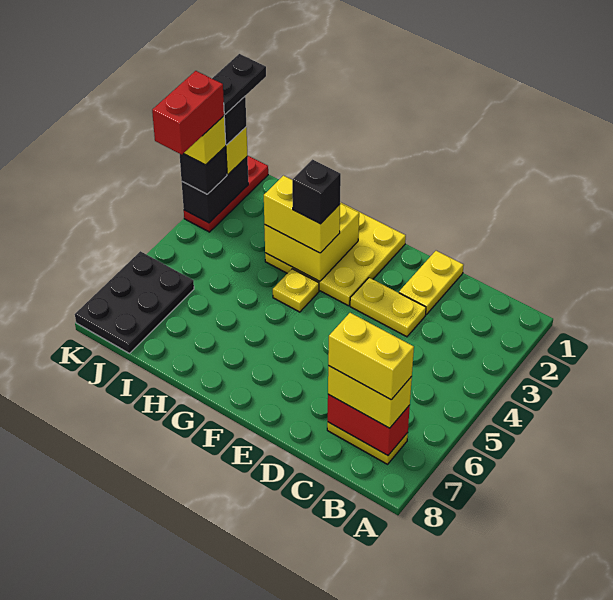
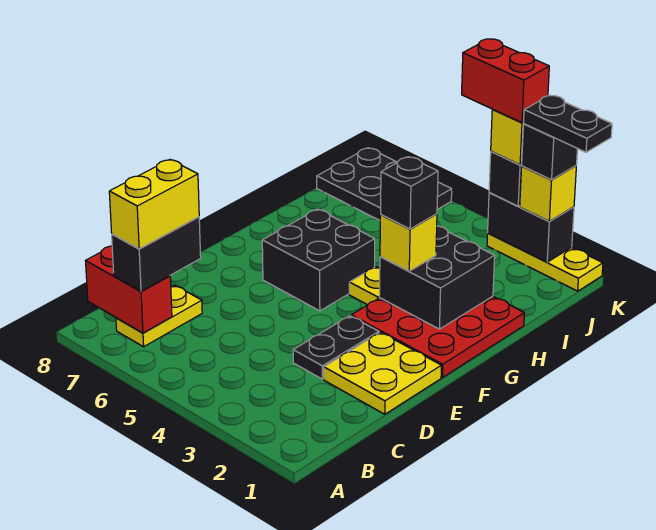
red brick B7:C7 level 2 -> red brick B7:B8 level 2
yellow brick B7:C7 level 3 -> black brick B7:C7 level 3
yellow plate D1:D2 level 1 -> yellow plate D1:E2 level 1
yellow plate D3:E3 level 1 -> black plate D3:E3 level 1
yellow plate F1:H3 level 1 -> red plate F1:H3 level 1
none -> black brick F5:G6 level 1
yellow brick G2:H3 level 2 -> black brick G2:H3 level 2
yellow brick G3:H3 level 3 -> yellow brick G3 level 3
red plate K1:K3 level 1 -> yellow plate K1:K3 level 1

